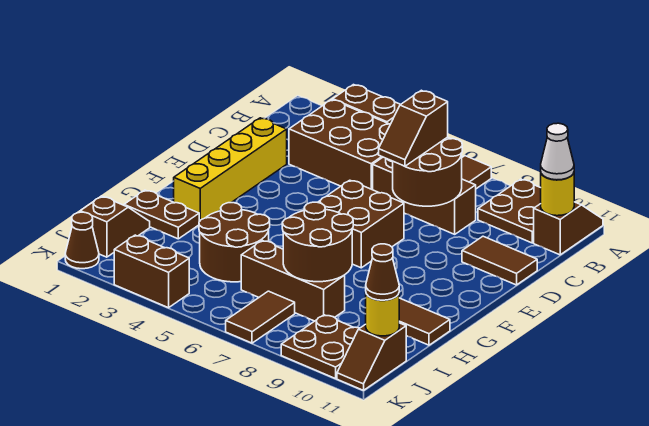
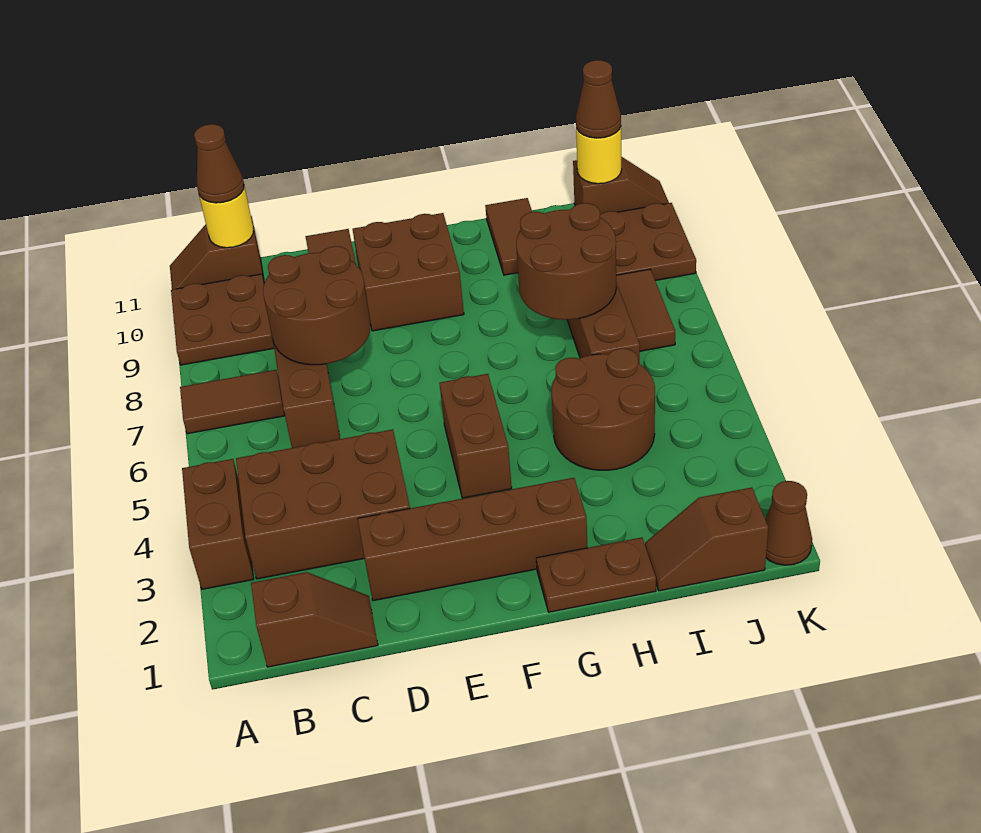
brown brick B3:C5 level 1 -> brown brick B3:D4 level 1
white cone B11 level 3 -> brown cone B11 level 3
brown slope C7:D7 level 3 top C -> brown slope B1:C1 level 1 top B
yellow brick D2:G2 level 1 -> brown brick D2:G2 level 1
brown brick E6:F7 level 1 -> brown brick E9:F10 level 1
brown plate H1:H2 level 1 -> brown plate G1:H1 level 1
brown tile J7:K7 level 1 -> brown tile J7:J8 level 1
brown brick K3:K4 level 1 -> brown brick F4:F5 level 1

